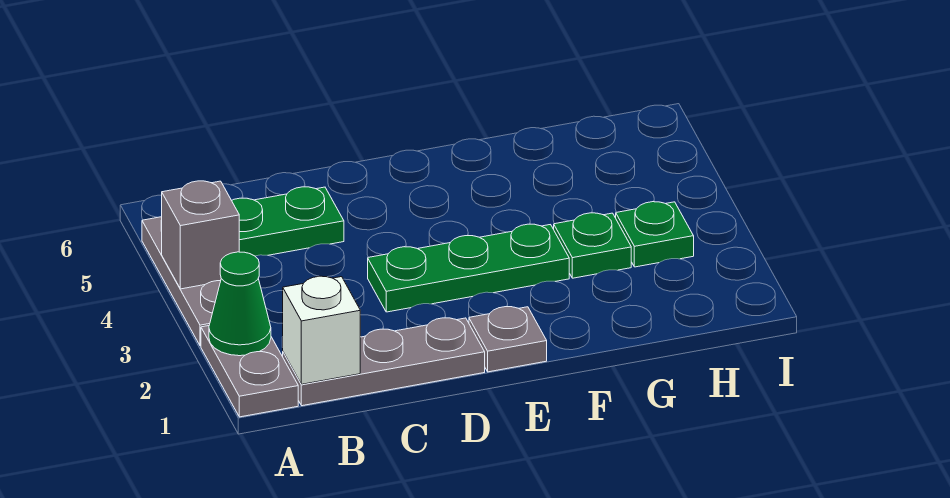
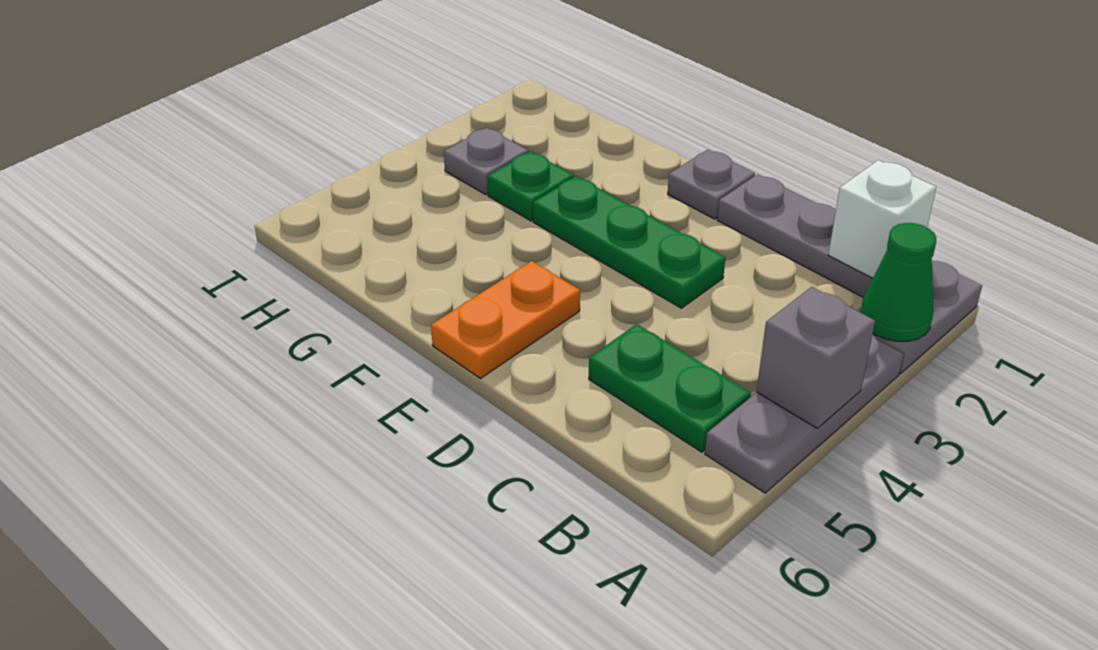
none -> orange plate E5:E6 level 1
green plate H3 level 1 -> grey plate H3 level 1

